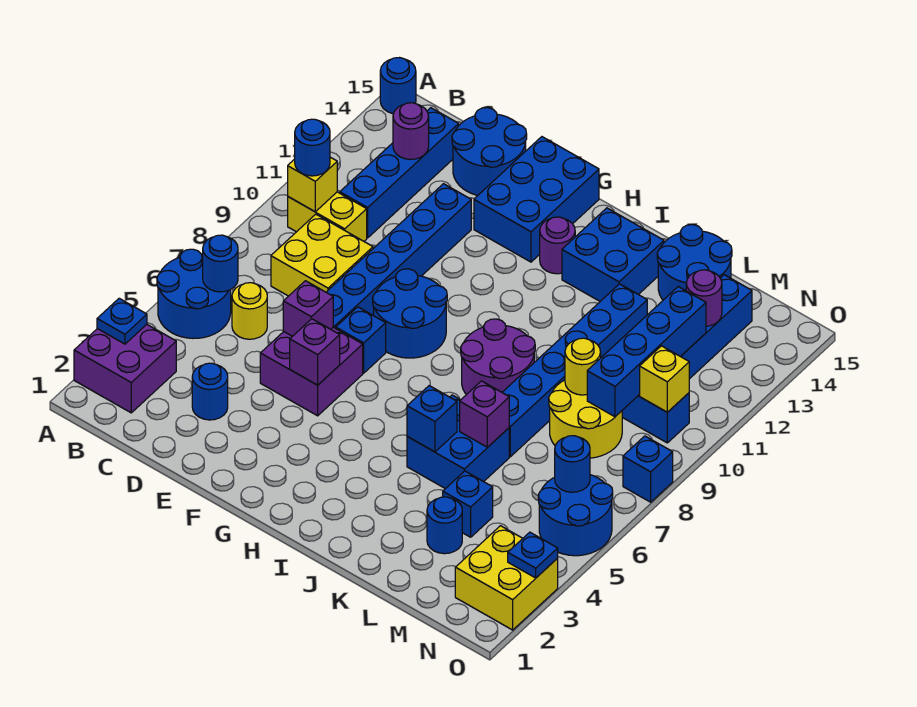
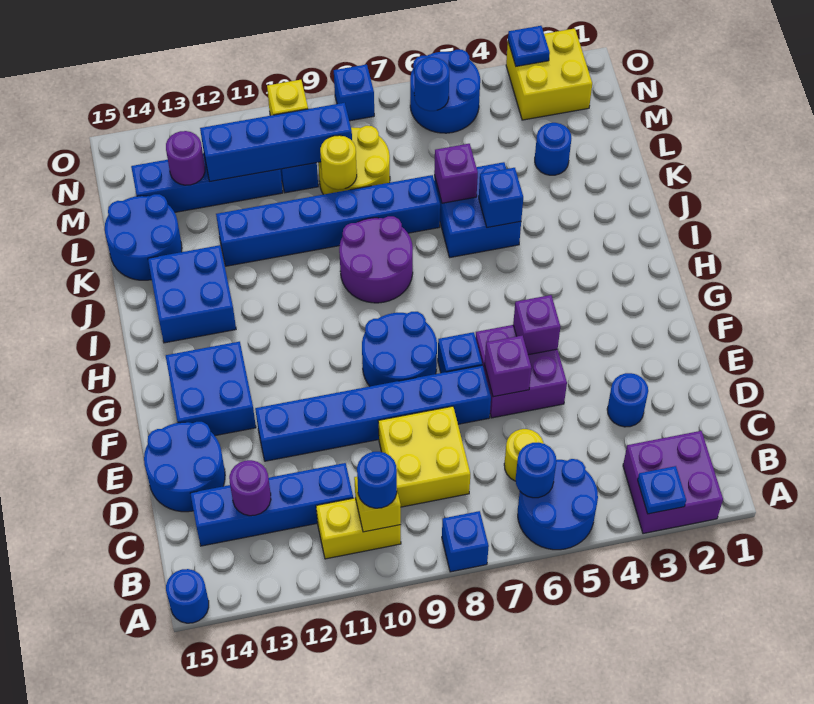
yellow brick B10:C10 level 1 -> yellow brick B10:B11 level 1
blue brick F13:G15 level 1 -> blue brick F13:G14 level 1
purple round brick H13 level 1 -> none
blue brick L4 level 1 -> blue brick A8 level 1

